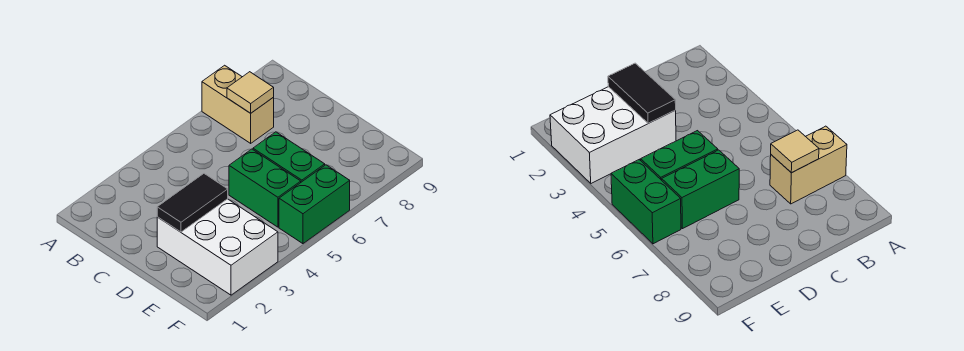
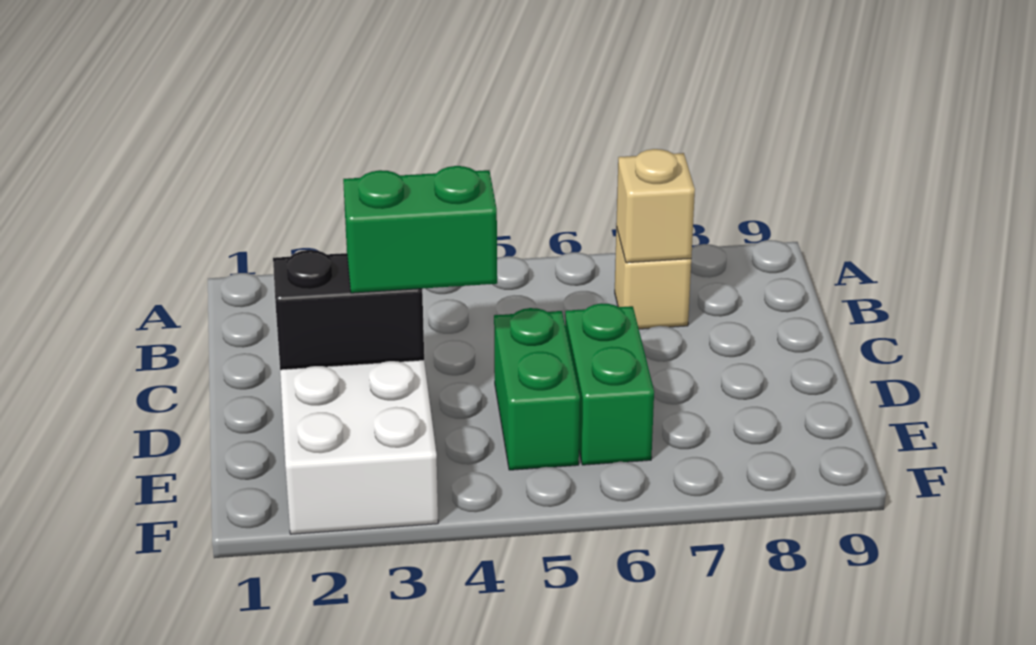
tan brick A7:B7 level 1 -> tan brick B7 level 1
tan tile B7 level 2 -> tan brick B7 level 2
black tile D2:D3 level 2 -> black brick D2:D3 level 2
green brick F5:F6 level 1 -> green brick D3:D4 level 3

